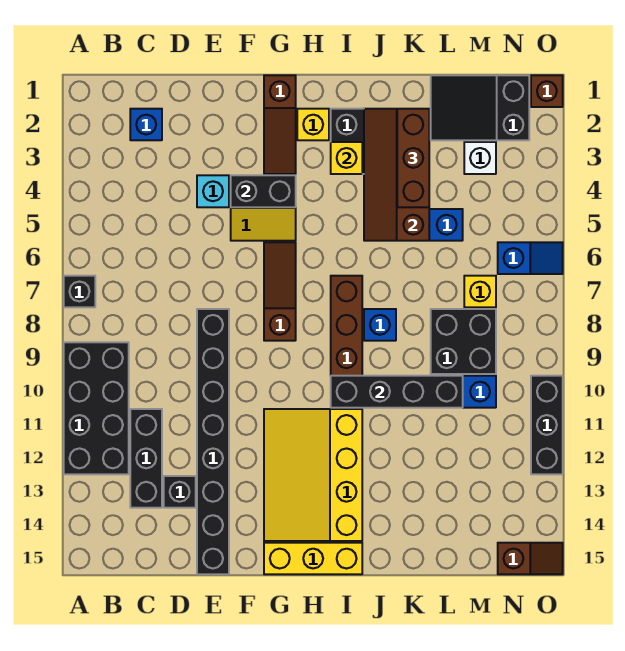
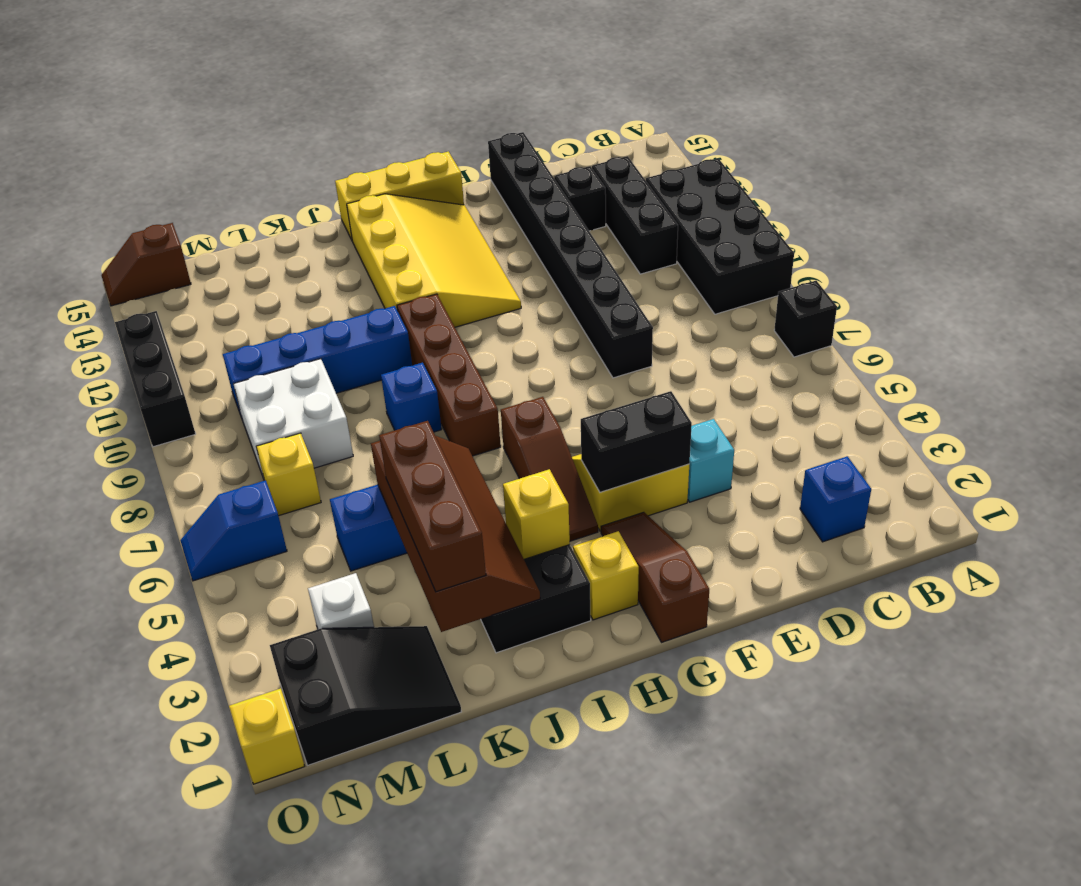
brown slope G6:G8 level 1 top 8 -> brown slope H4:H6 level 1 top 6
black brick I10:L10 level 2 -> none
black brick L8:M9 level 1 -> white brick L8:M9 level 1
brown brick O1 level 1 -> yellow brick O1 level 1

